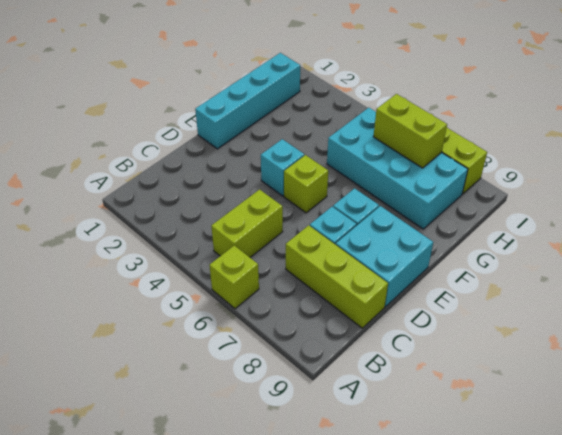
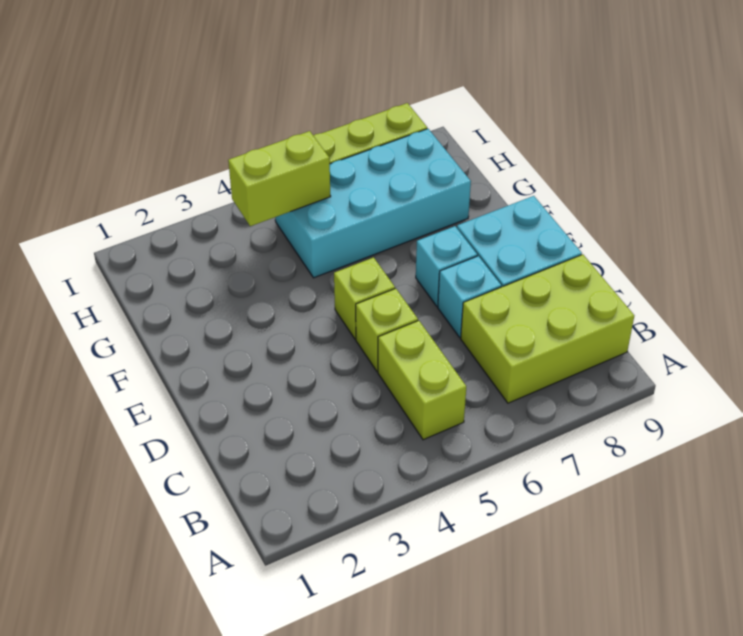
lime brick A6 level 1 -> lime brick D5 level 1
lime brick C7:C9 level 1 -> lime brick B7:C9 level 1
cyan brick E1:H1 level 1 -> none
cyan brick E4 level 1 -> none
lime brick H6:H7 level 2 -> lime brick H4:H5 level 2

